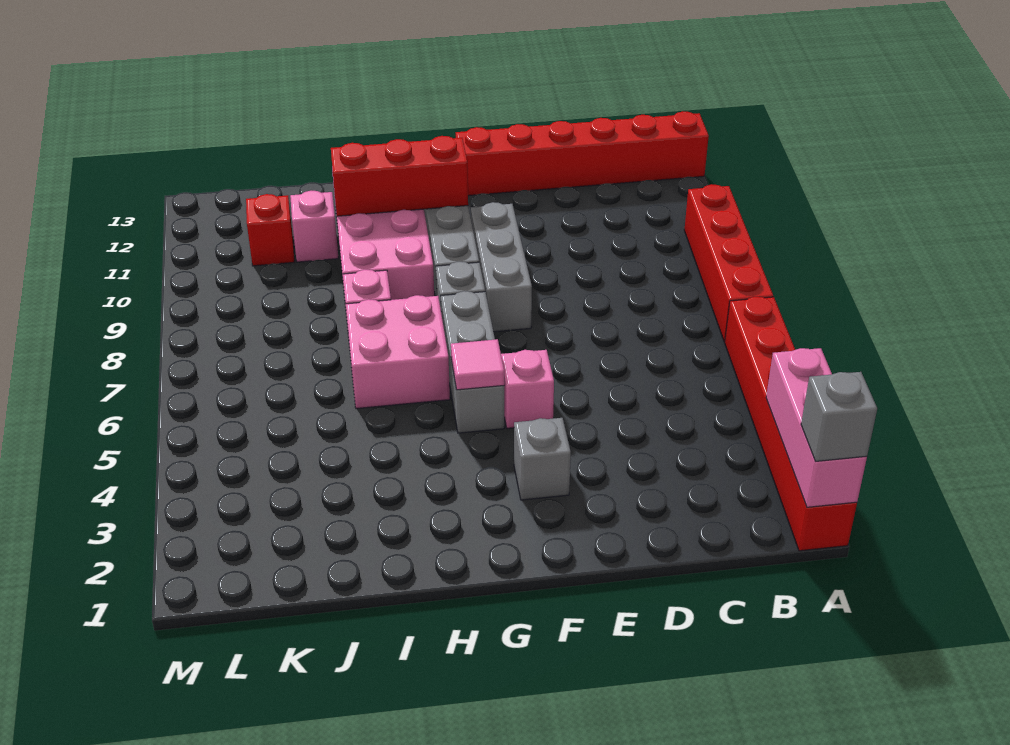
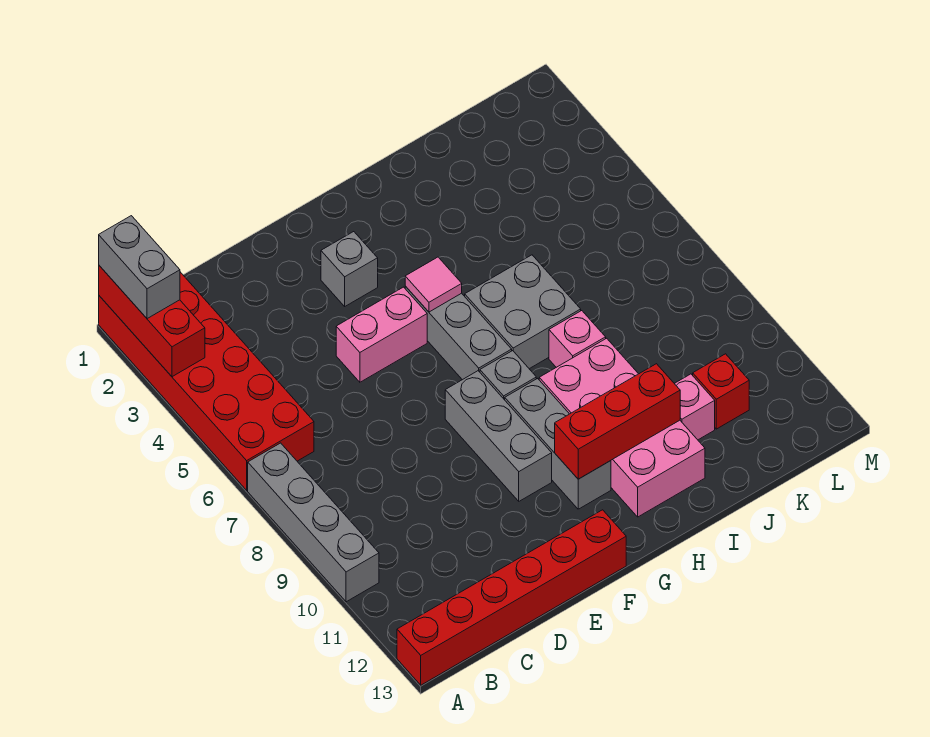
red brick A1:A6 level 1 -> red brick A1:B6 level 1
pink brick A1:A3 level 2 -> red brick A1:A3 level 2
grey brick A1 level 3 -> grey brick A1:A2 level 3
red brick A7:A10 level 1 -> grey brick A7:A10 level 1
pink brick F5 level 1 -> pink brick E5:F5 level 1
pink brick H6:I7 level 1 -> grey brick H6:I7 level 1

